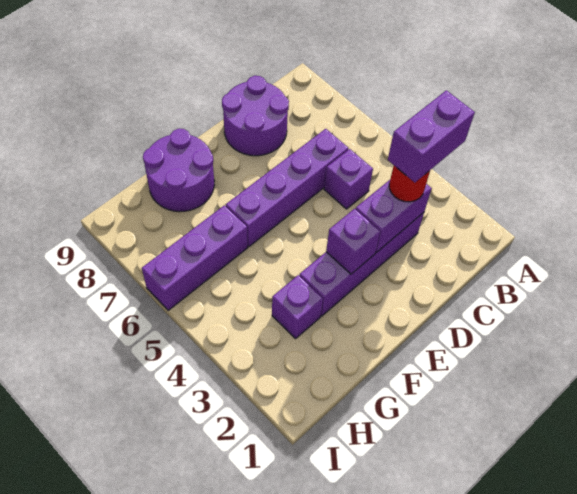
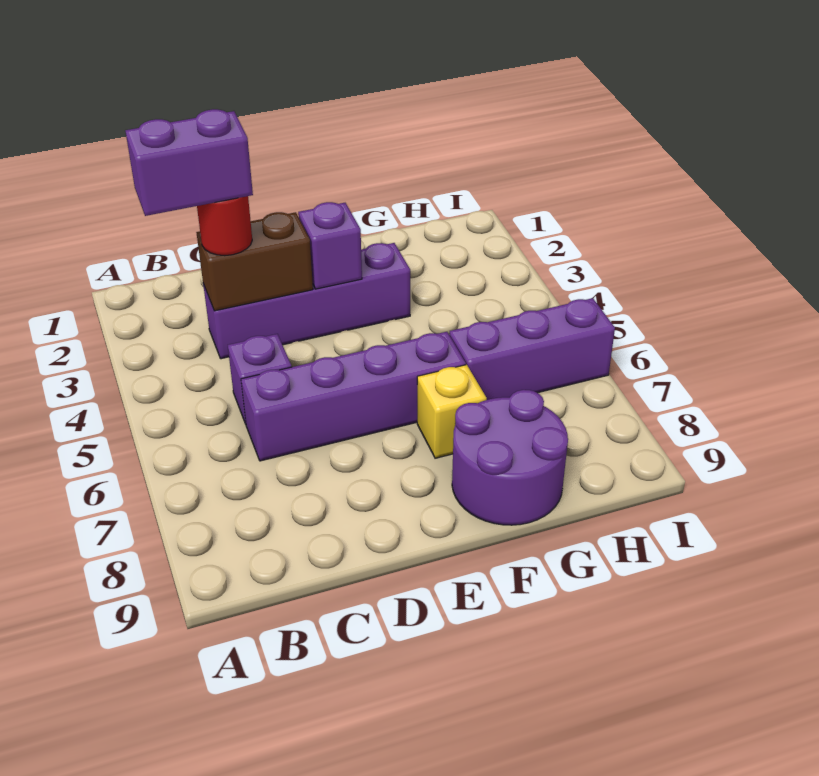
purple brick C3:D3 level 2 -> brown brick C3:D3 level 2
purple round brick C8:D9 level 1 -> none
none -> yellow brick F7 level 1
purple brick G3 level 1 -> none

